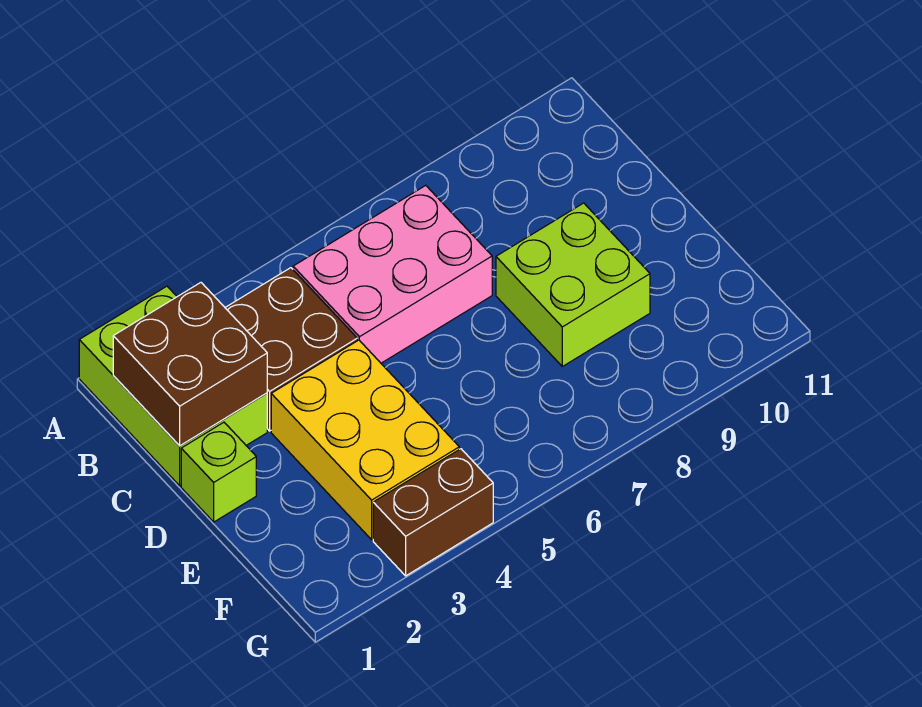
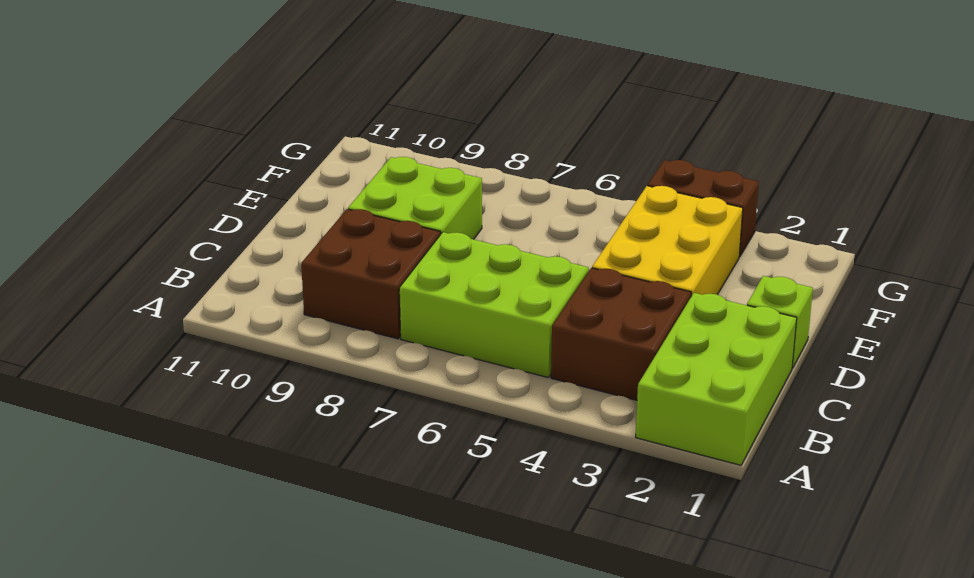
brown brick B1:C2 level 2 -> brown brick B8:C9 level 1
pink brick B5:C7 level 1 -> lime brick B5:C7 level 1

